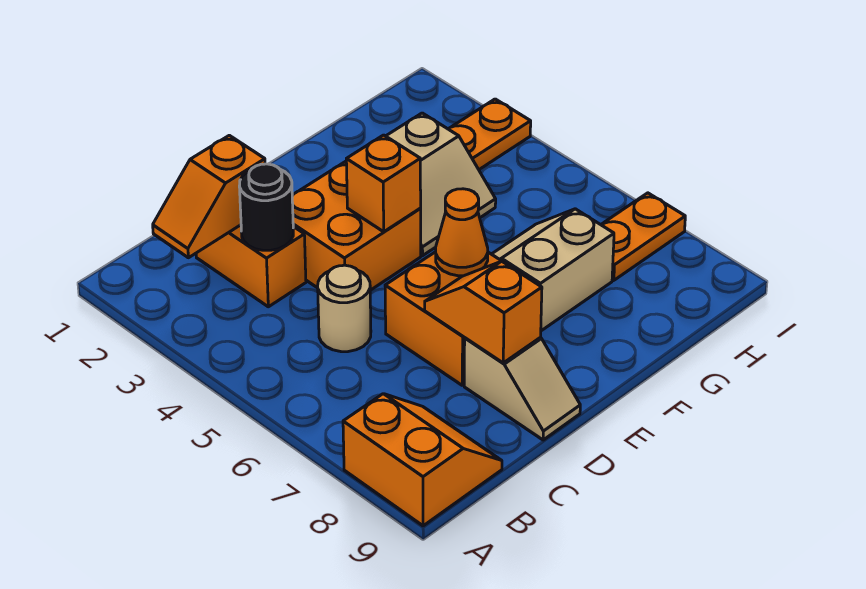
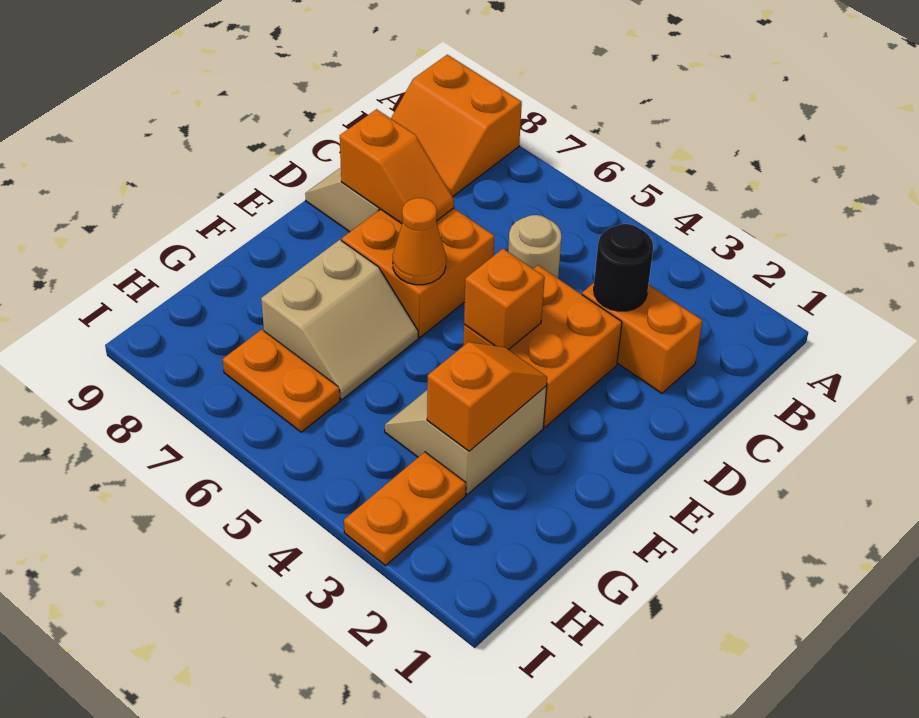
orange slope B2:C2 level 2 top C -> orange slope F3:G3 level 2 top G
orange plate H7:I7 level 1 -> orange plate H6:H7 level 1

